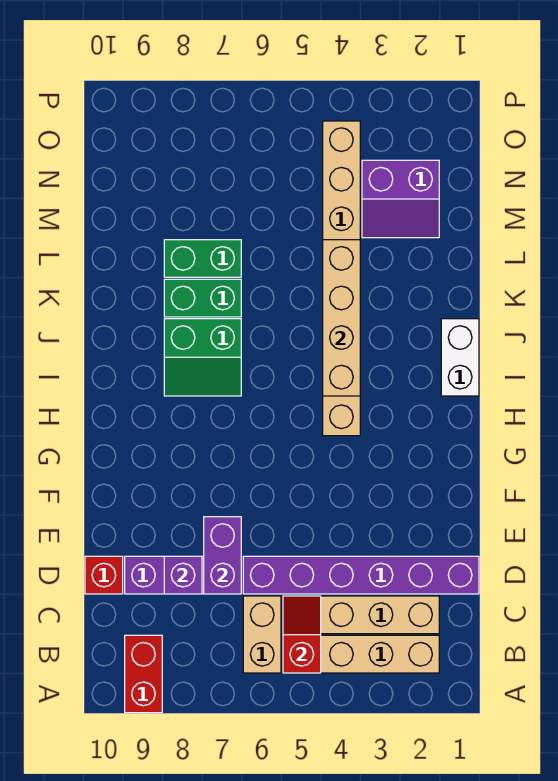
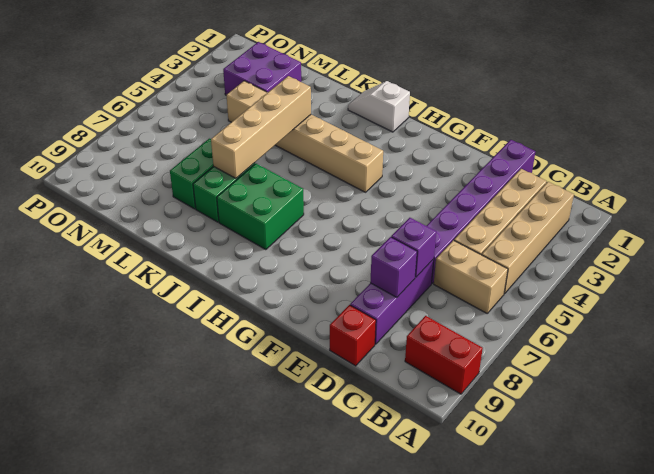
red slope B5:C5 level 2 top B -> none
purple brick D7:E7 level 2 -> purple brick D7 level 2
tan brick H4:O4 level 1 -> tan brick H4:M4 level 1
white brick I1:J1 level 1 -> white slope I1:J1 level 1 top I
tan brick I4:L4 level 2 -> tan brick K4:K7 level 2
green slope I7:J8 level 1 top J -> green brick I7:J8 level 1
purple slope M2:N3 level 1 top N -> purple brick M2:N3 level 1

